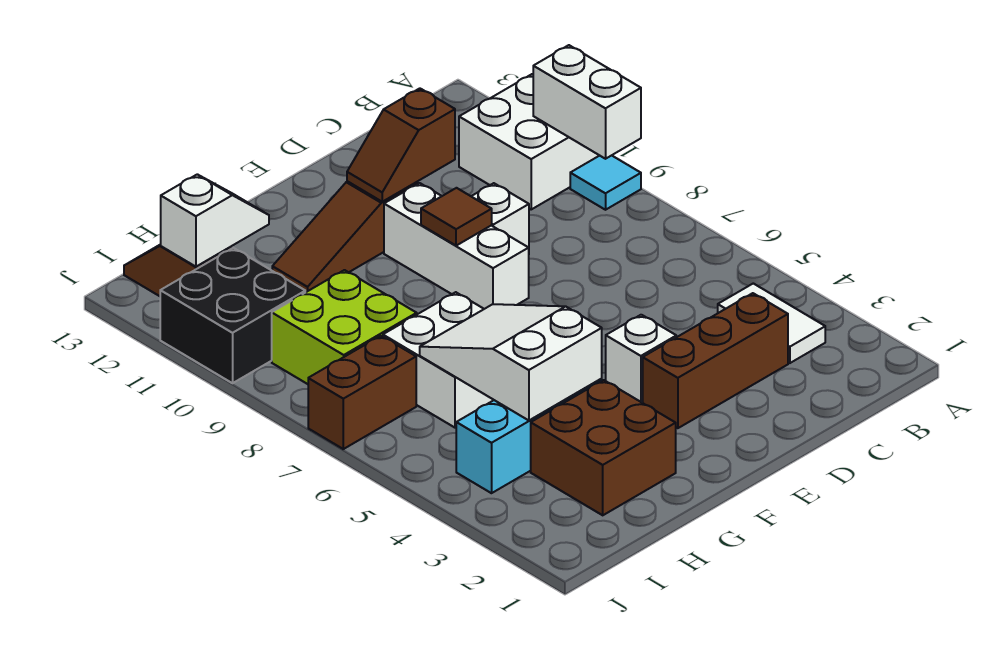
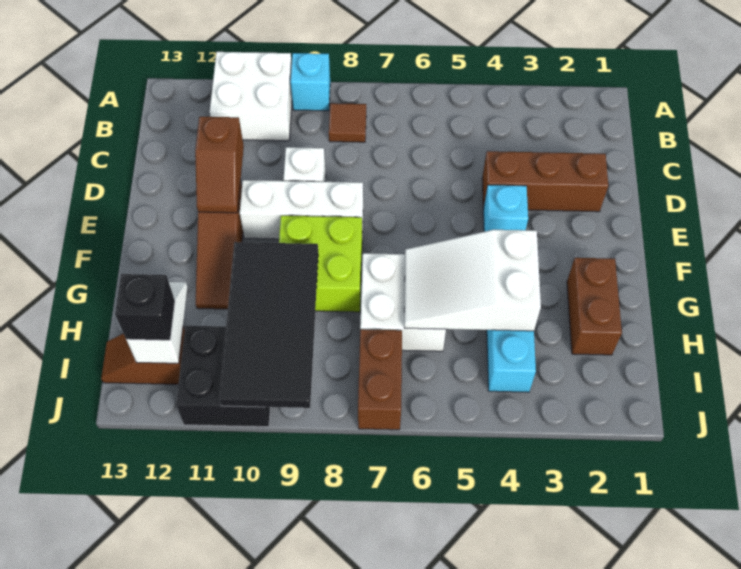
cyan tile A9 level 1 -> cyan brick A9 level 1
white brick A9:A10 level 2 -> none
white tile B3:B4 level 1 -> none
brown brick C3:E3 level 1 -> brown brick D2:D4 level 1
white brick E4 level 1 -> cyan brick E4 level 1
brown tile E9 level 2 -> brown tile B8 level 1
brown brick G2:H3 level 1 -> brown brick G2:H2 level 1
none -> black tile G9:J10 level 2
lime brick H8:I9 level 1 -> lime brick F8:G9 level 1
none -> black brick I12 level 3

